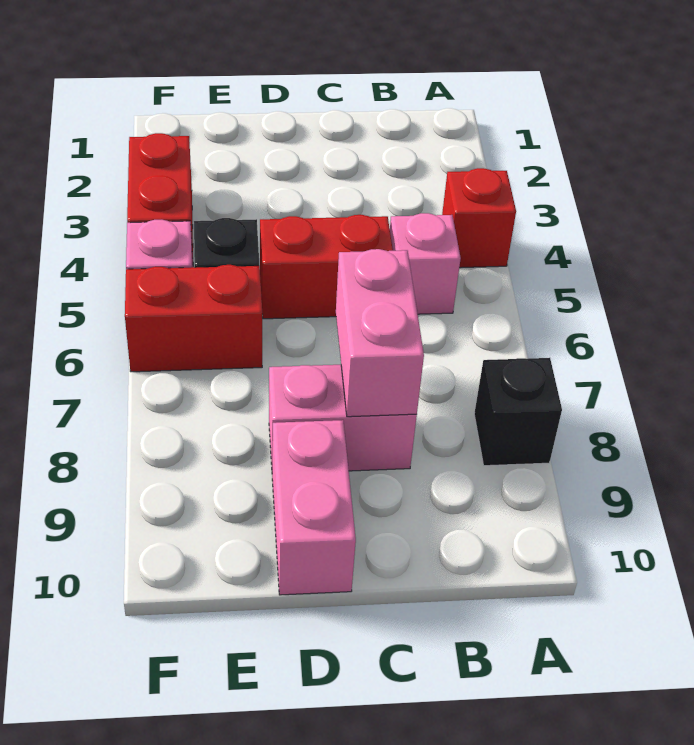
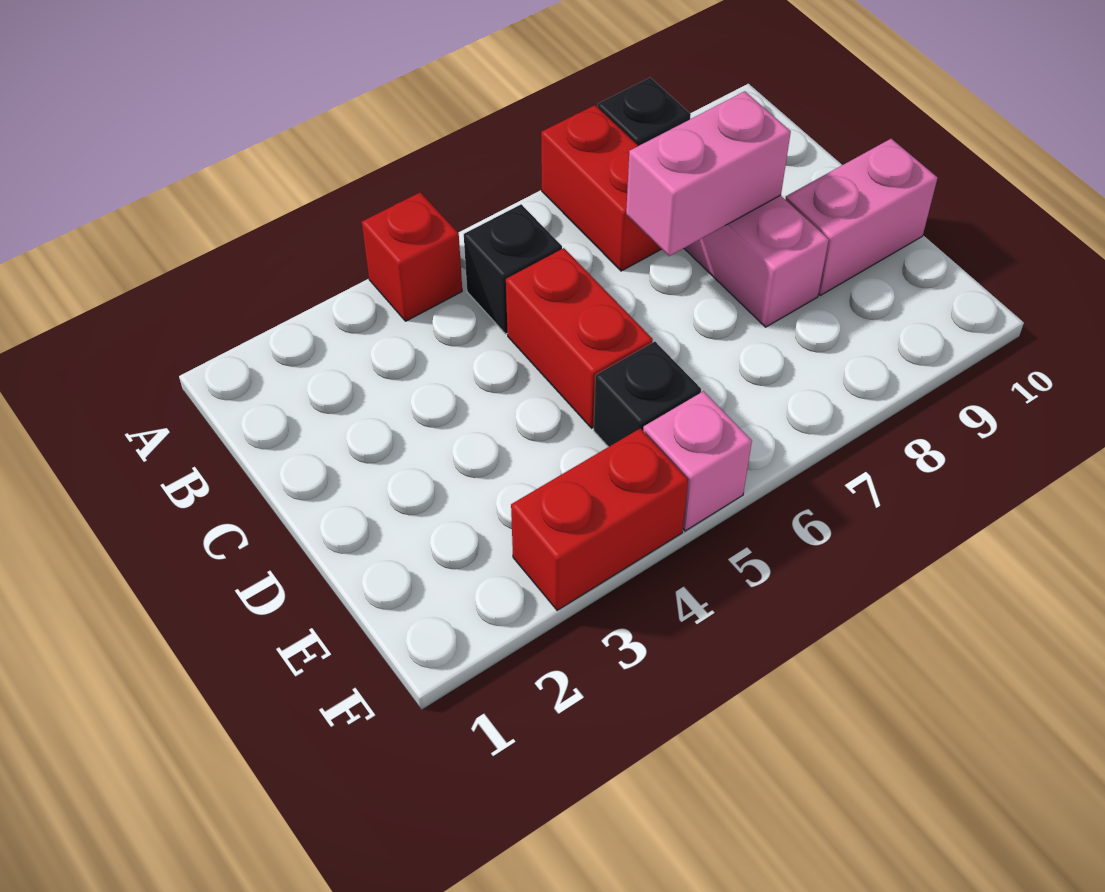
pink brick B5 level 1 -> black brick B5 level 1
red brick E6:F6 level 1 -> red brick A7:B7 level 1

